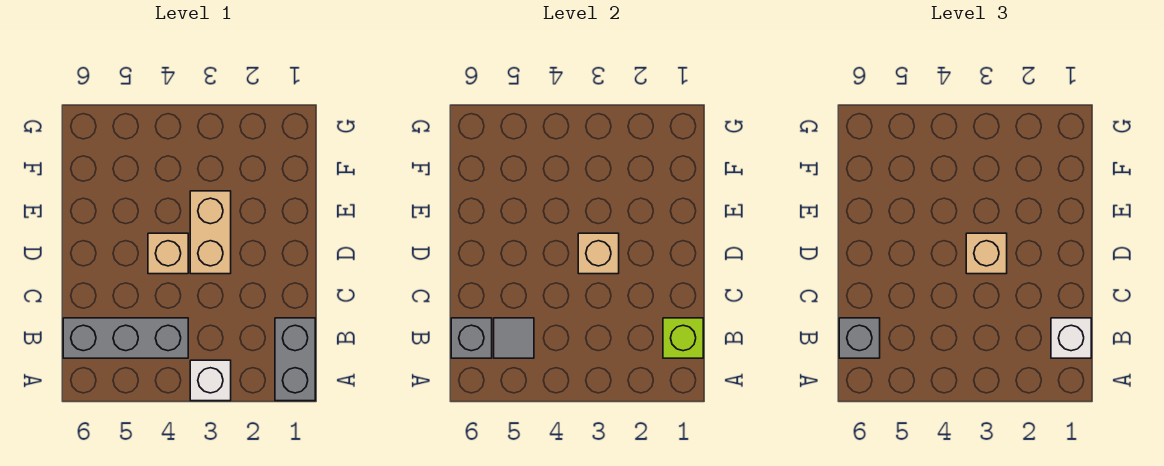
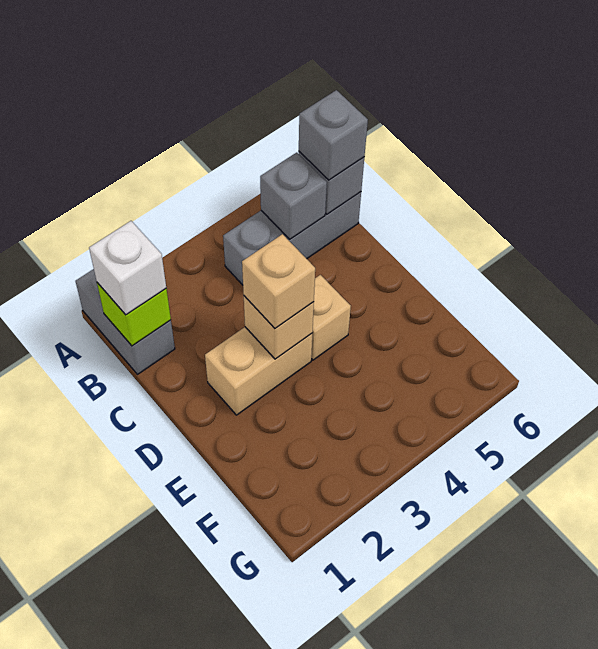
white brick A3 level 1 -> none
grey tile B5 level 2 -> grey brick B5 level 2
tan brick D3:E3 level 1 -> tan brick D2:D3 level 1

